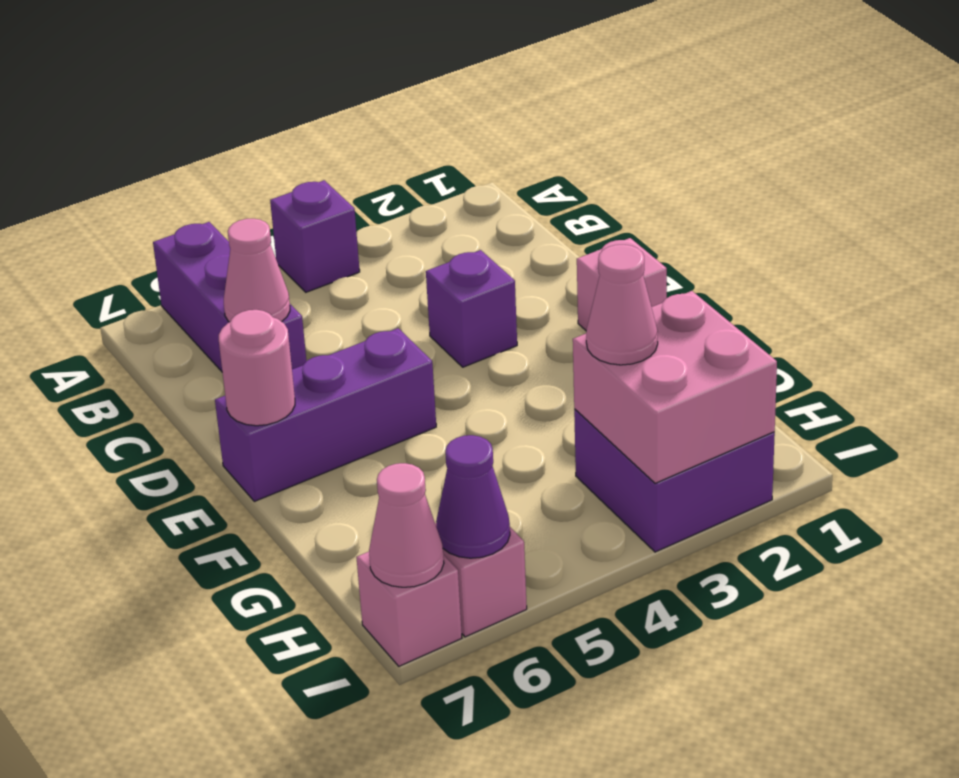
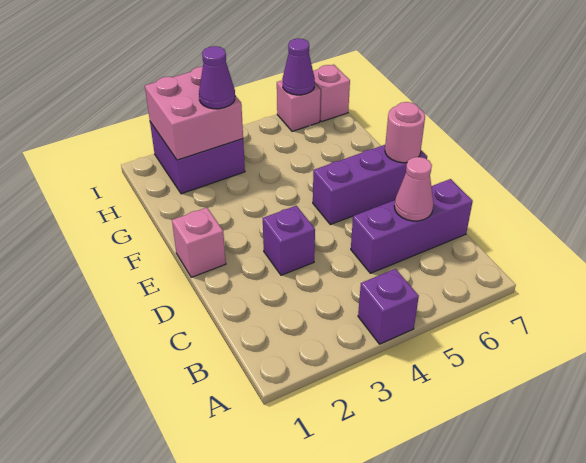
purple brick A6:C6 level 1 -> purple brick C5:C7 level 1
pink cone H3 level 3 -> purple cone H3 level 3
pink cone I7 level 2 -> none

